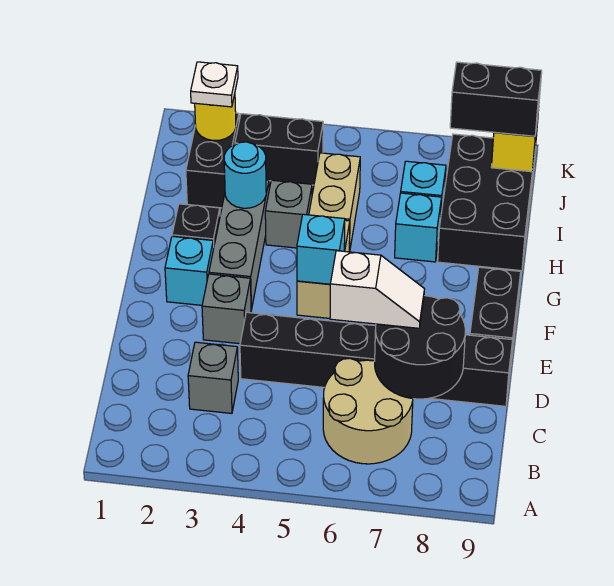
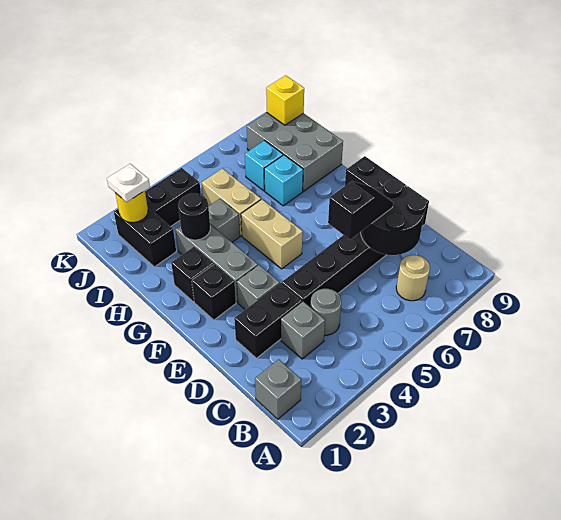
none -> grey brick B1 level 1
tan round brick B6:C7 level 1 -> tan round brick B7 level 1
none -> grey round brick C4 level 1
white slope D6:D7 level 3 top 6 -> black slope D6:D7 level 3 top 6
cyan brick F2 level 1 -> black brick F2 level 1
cyan brick F5 level 2 -> none
cyan round brick H3 level 2 -> black round brick H3 level 2
black brick H8:J9 level 1 -> grey brick H8:J9 level 1
black brick J8:J9 level 3 -> black brick D2:D3 level 1

